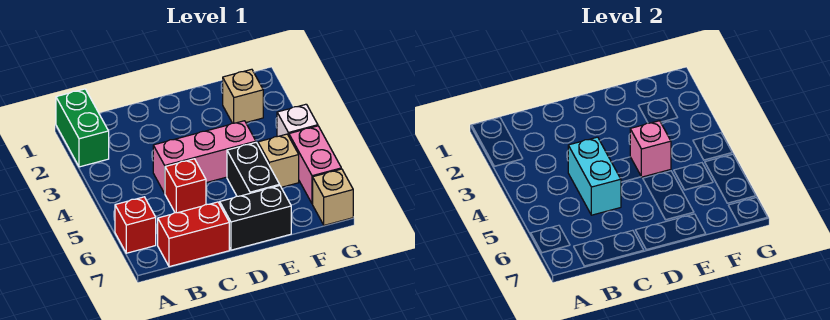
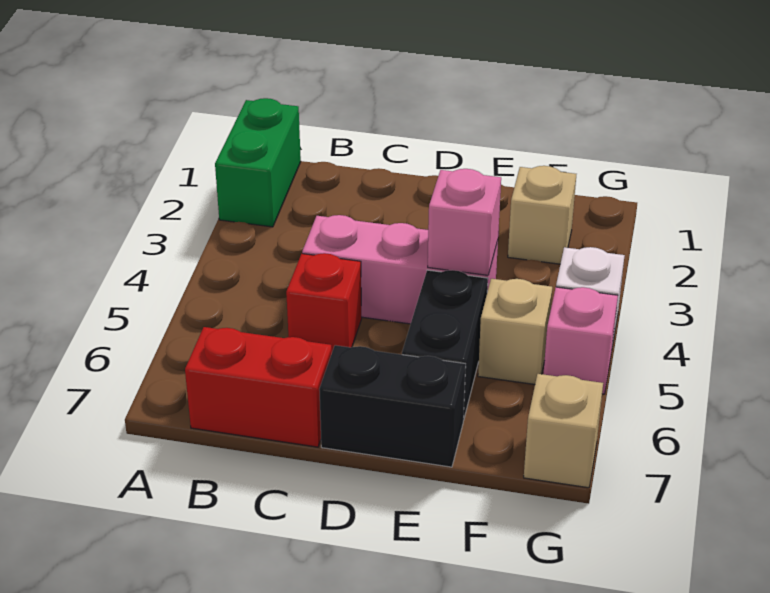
red brick A6 level 1 -> none
cyan brick C4:C5 level 2 -> none
pink brick G5:G6 level 1 -> pink brick G5 level 1

